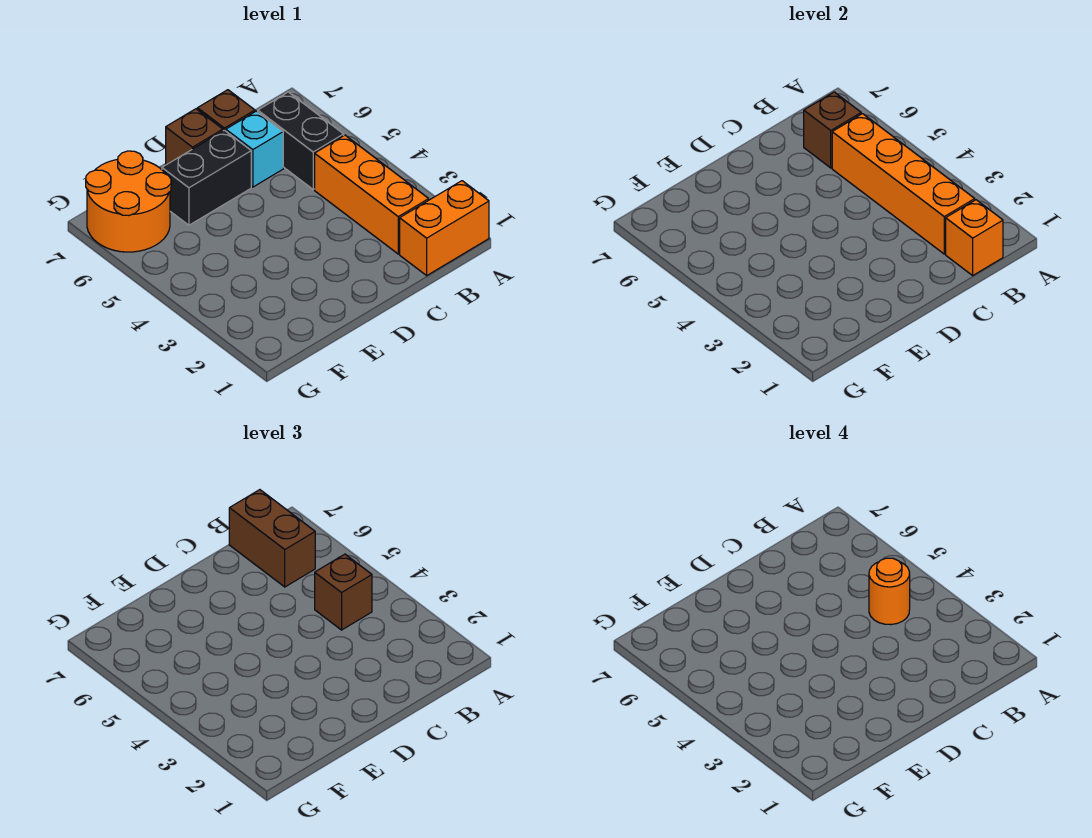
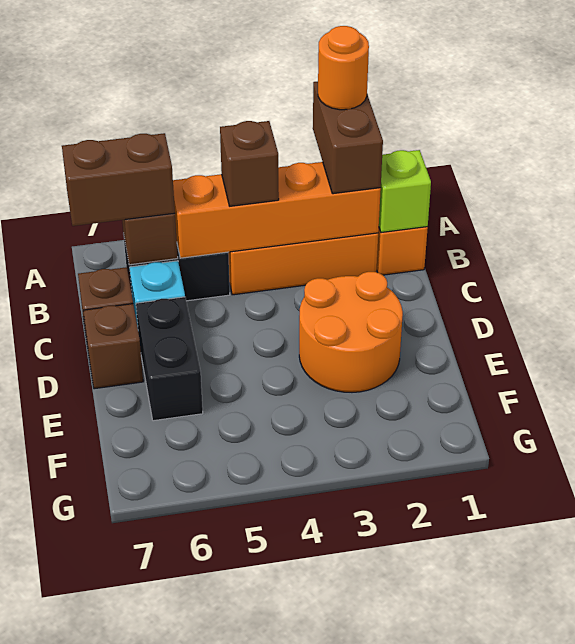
none -> brown brick A2:B2 level 3
orange brick B1 level 2 -> lime brick B1 level 2
orange round brick B4 level 4 -> orange round brick A2 level 4
orange round brick F6:G7 level 1 -> orange round brick D2:E3 level 1

